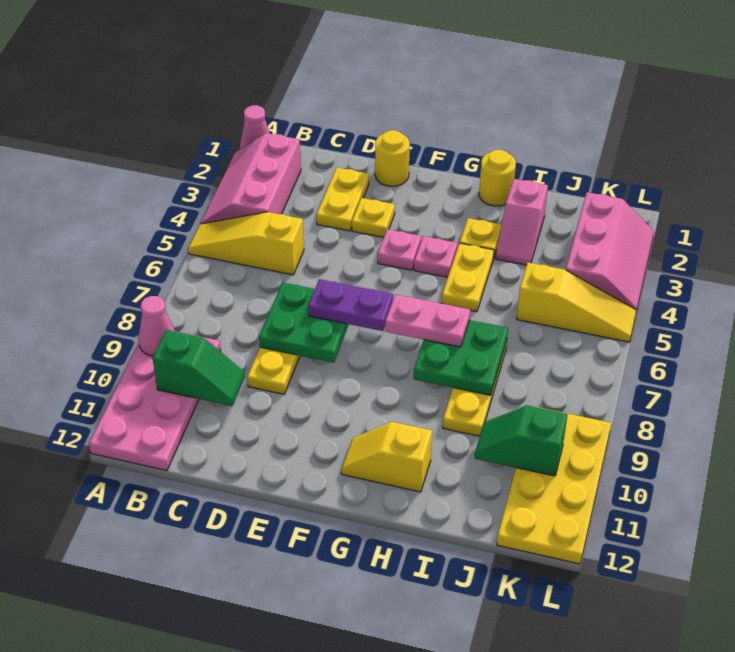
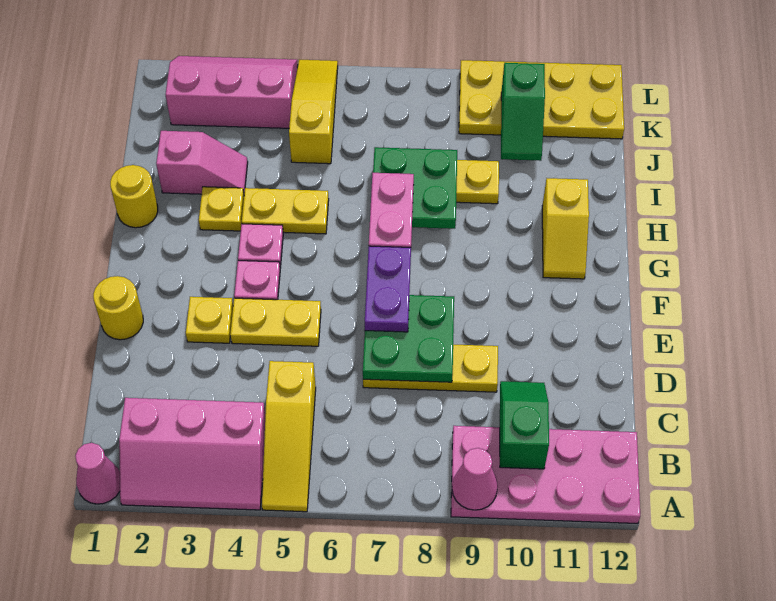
yellow plate D2:D3 level 1 -> yellow plate E4:E5 level 1

